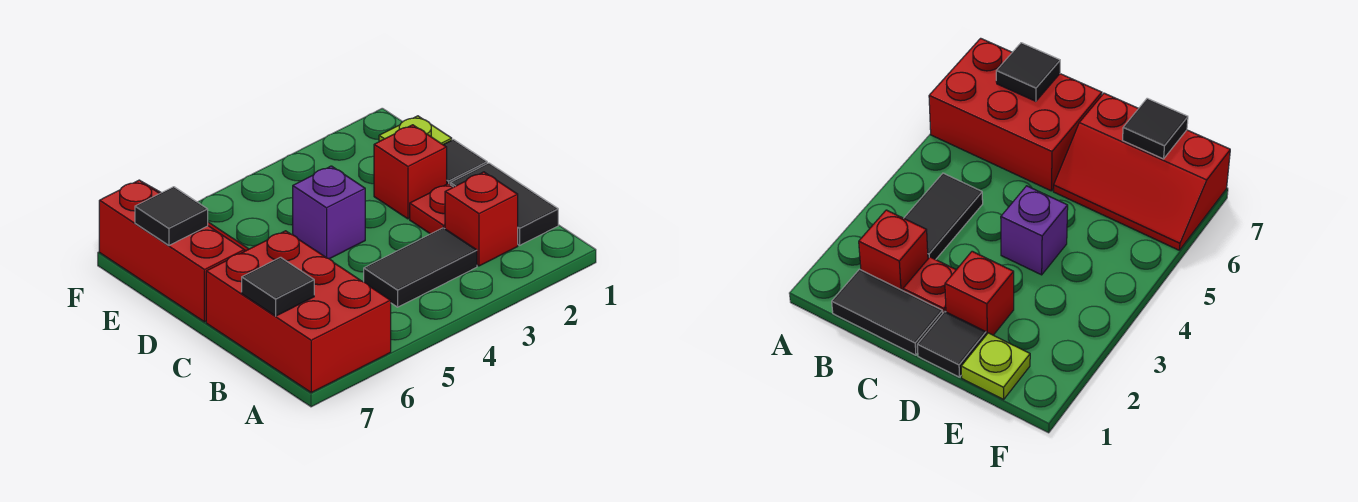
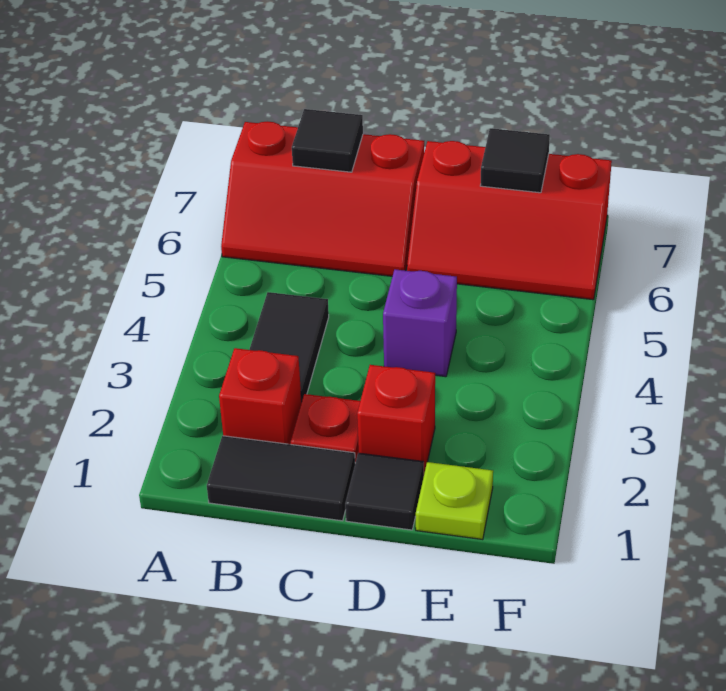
red brick A6:C7 level 1 -> red slope A6:C7 level 1 top 7

